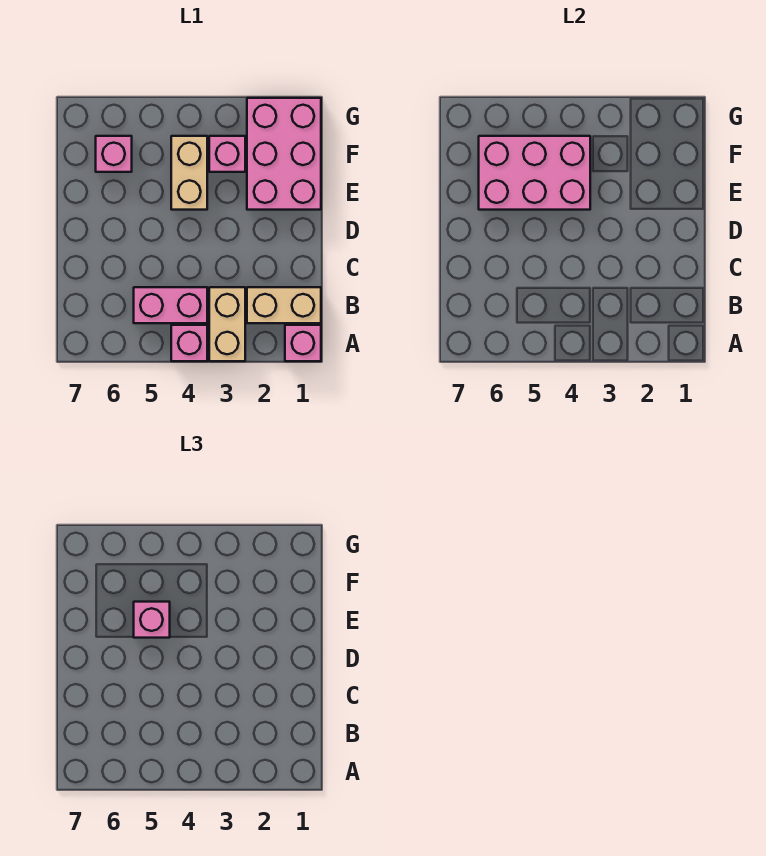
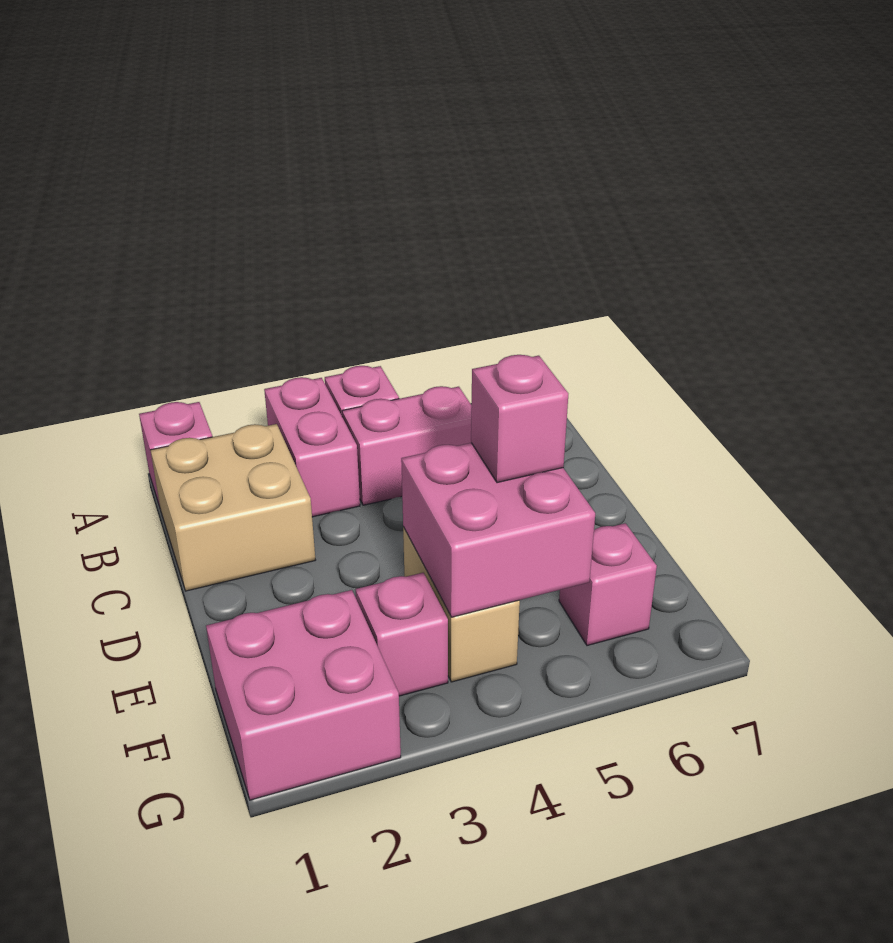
tan brick A3:B3 level 1 -> pink brick A3:B3 level 1
tan brick B1:B2 level 1 -> tan brick B1:C2 level 1
pink brick E1:G2 level 1 -> pink brick F1:G2 level 1
pink brick E4:F6 level 2 -> pink brick E4:F5 level 2

